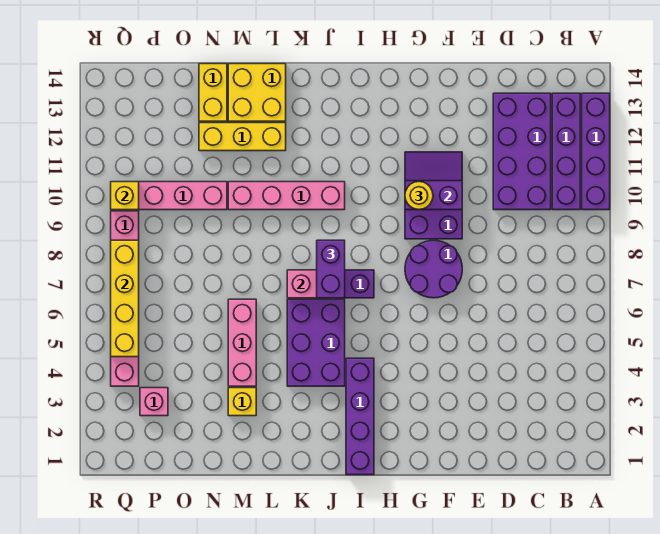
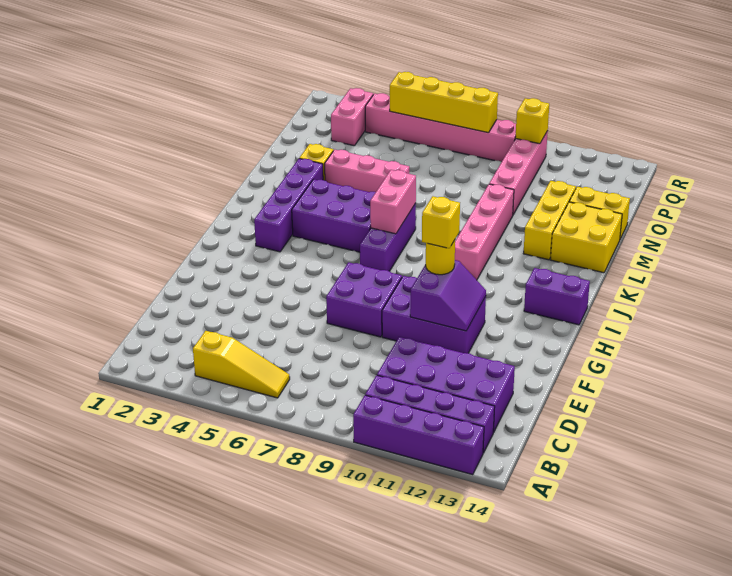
none -> yellow slope B4:B6 level 1 top 4
purple round brick F7:G8 level 1 -> purple brick F7:G8 level 1
none -> yellow brick G10 level 4
purple brick I1:I4 level 1 -> purple brick I3:L3 level 1
purple brick J7:J8 level 3 -> purple brick I13:I14 level 1
pink brick P3 level 1 -> pink brick P3:Q3 level 1

